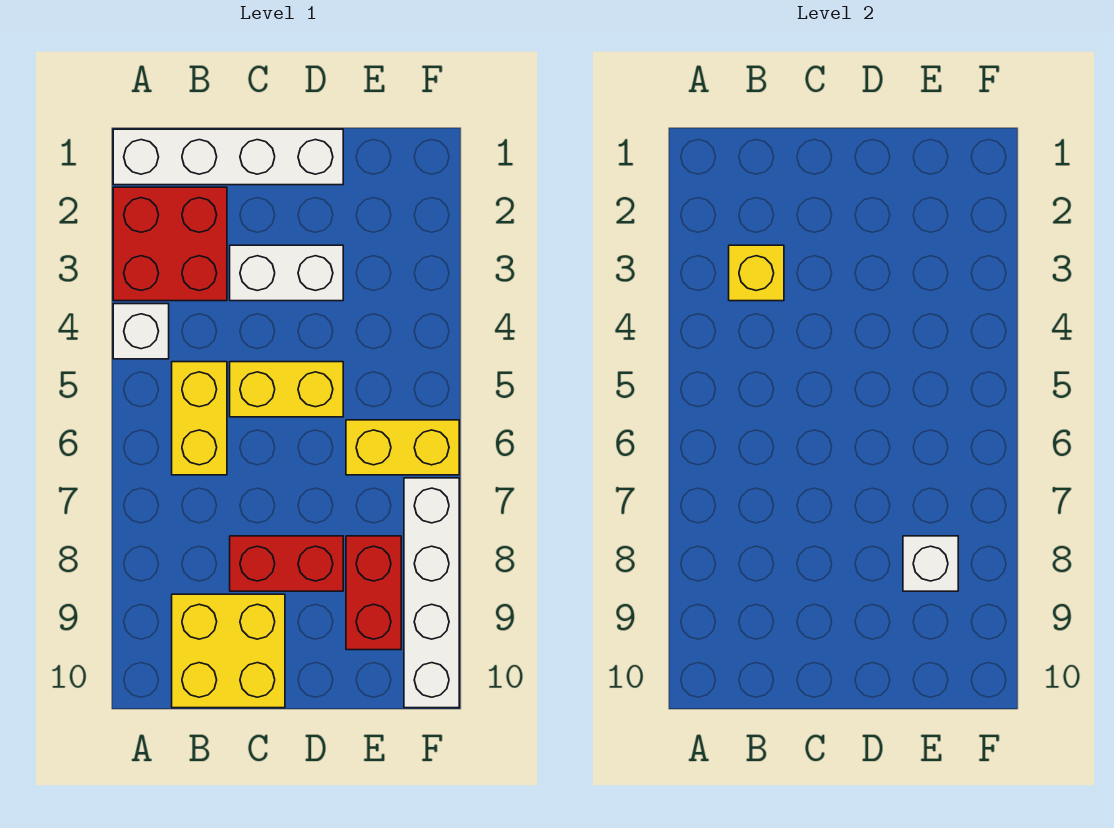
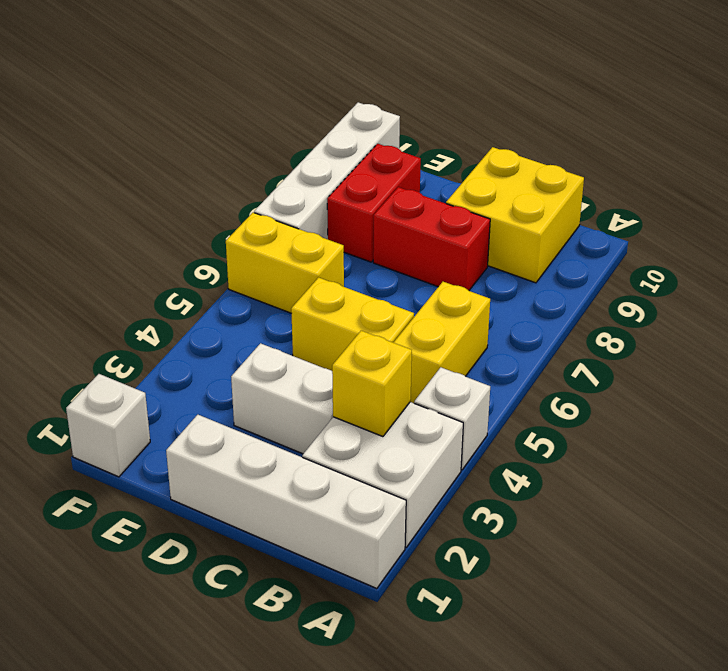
red brick A2:B3 level 1 -> white brick A2:B3 level 1
white brick E8 level 2 -> white brick F1 level 1

